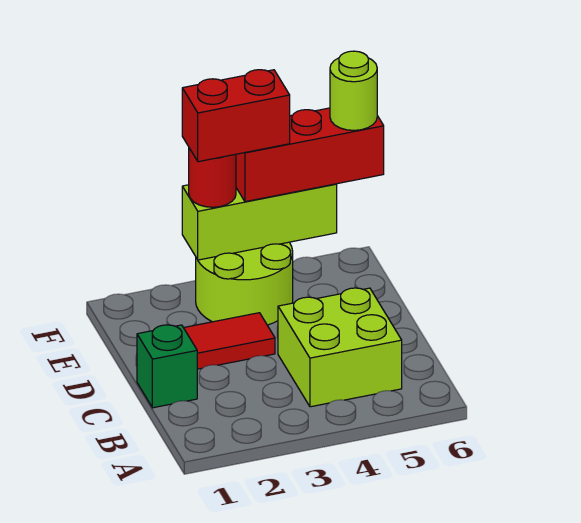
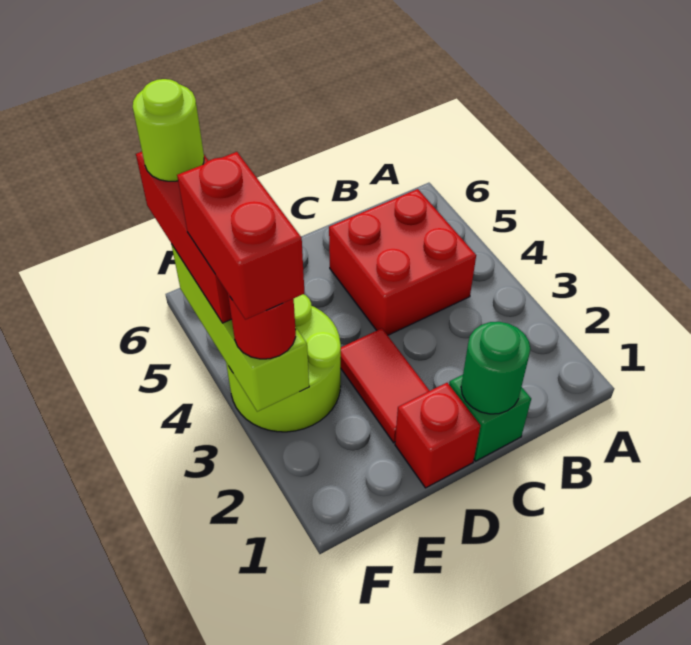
lime brick B4:C5 level 1 -> red brick B4:C5 level 1
none -> green round brick C1 level 2
none -> red brick D1 level 1

